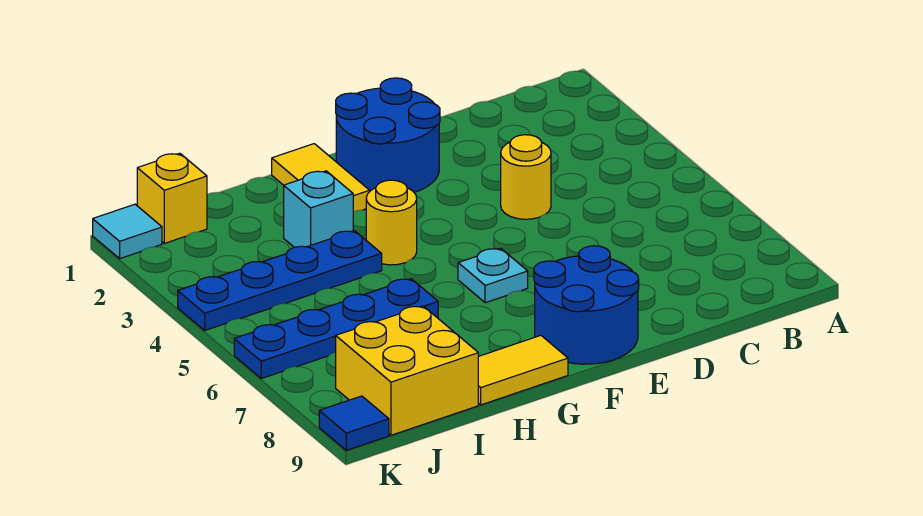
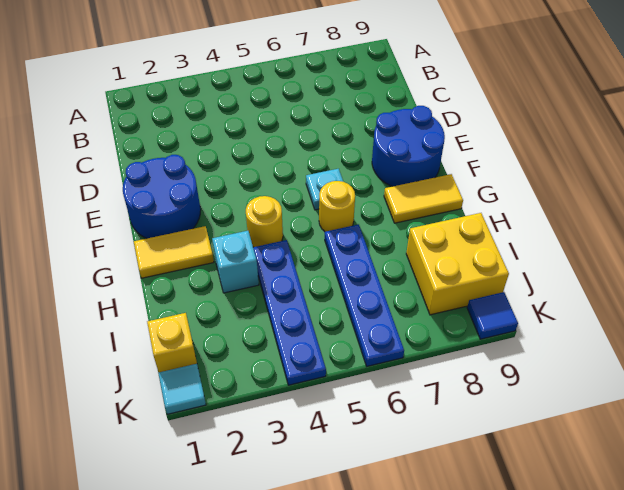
yellow round brick D4 level 1 -> yellow round brick G6 level 1
yellow tile G9:H9 level 1 -> yellow tile G8:G9 level 1

